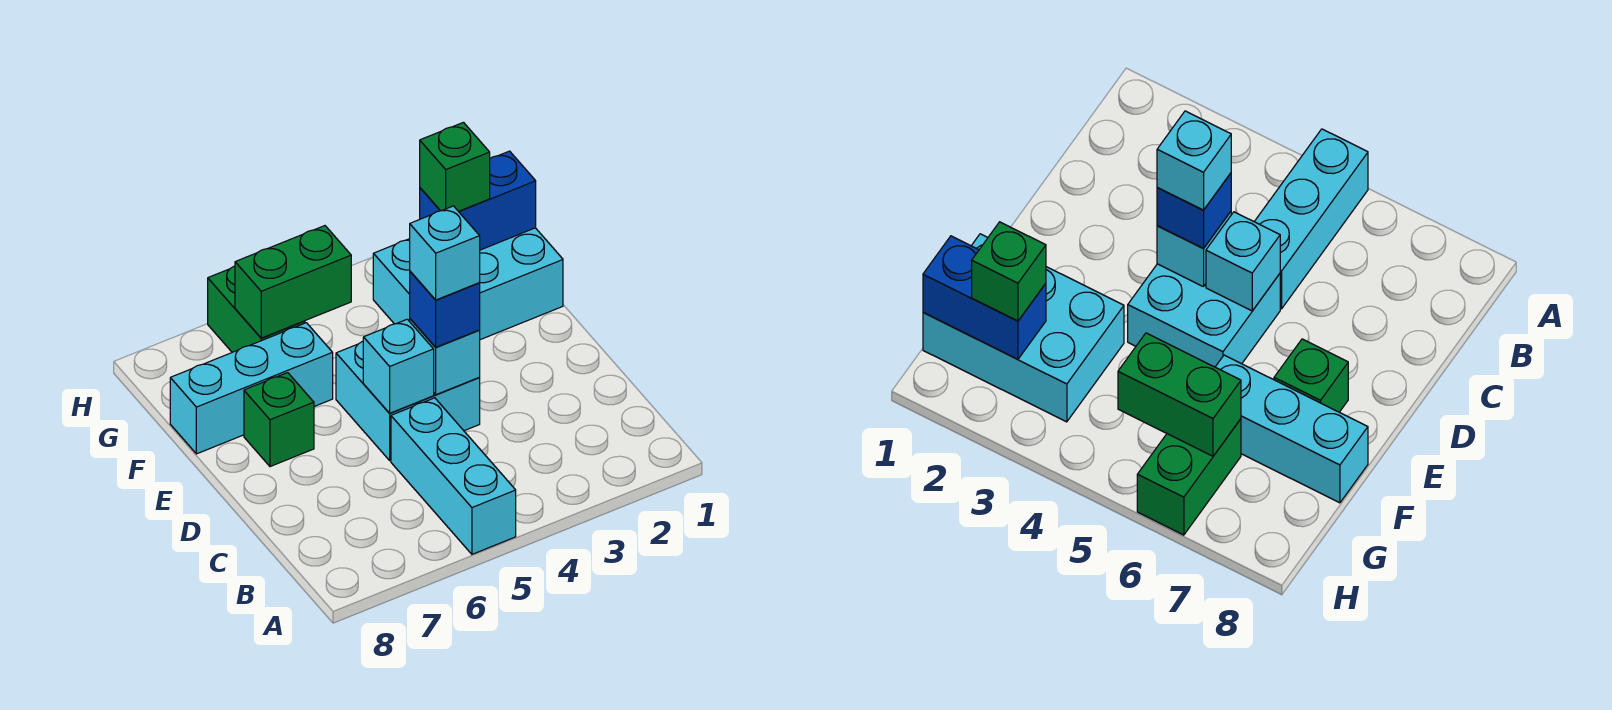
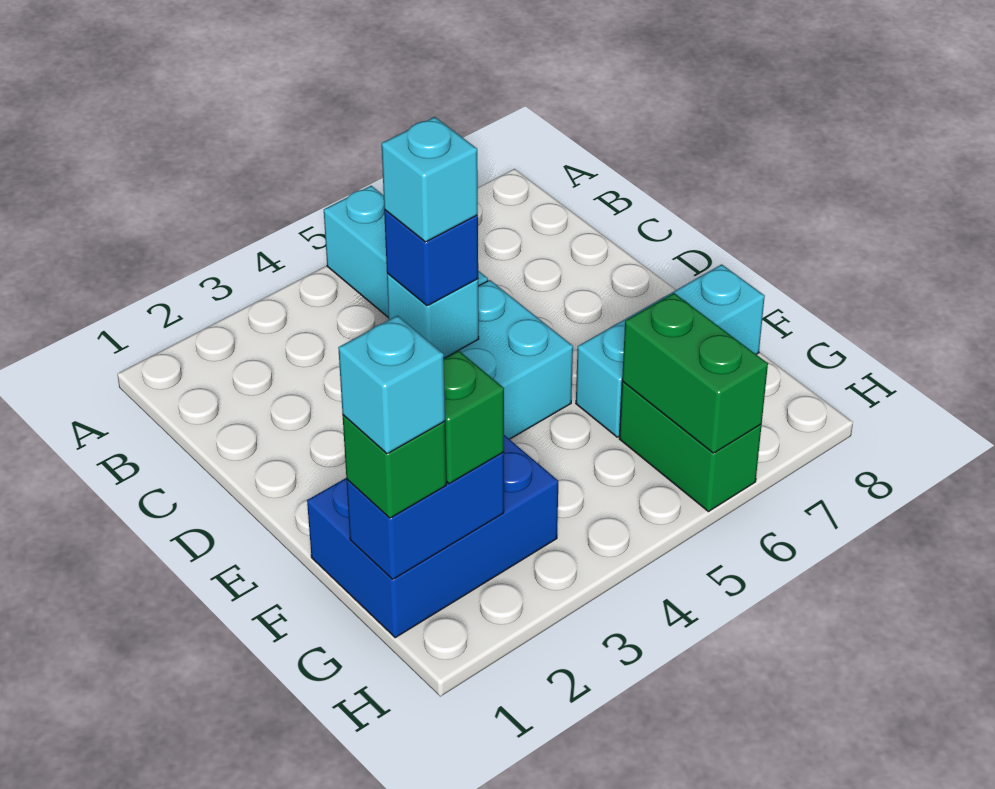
cyan brick D5 level 2 -> cyan brick G1 level 4
green brick E7 level 1 -> green brick G1 level 3
cyan brick F1:G3 level 1 -> blue brick F1:G3 level 1
green brick G5:G6 level 2 -> green brick G6:H6 level 2

